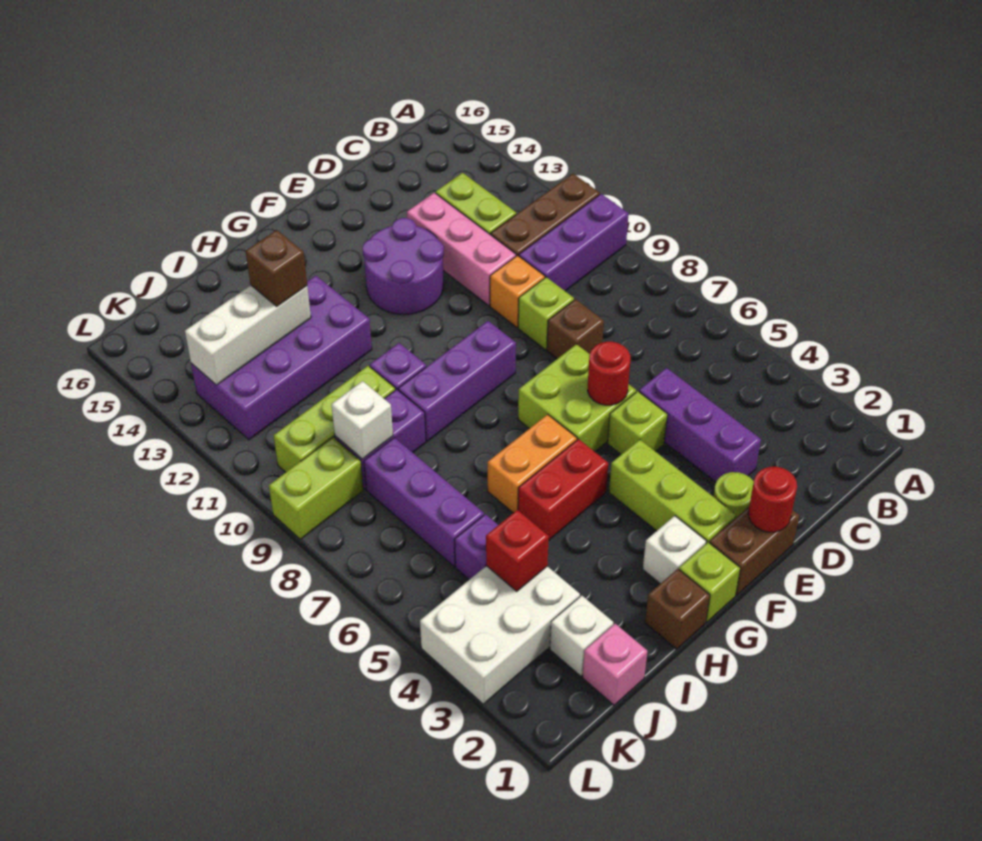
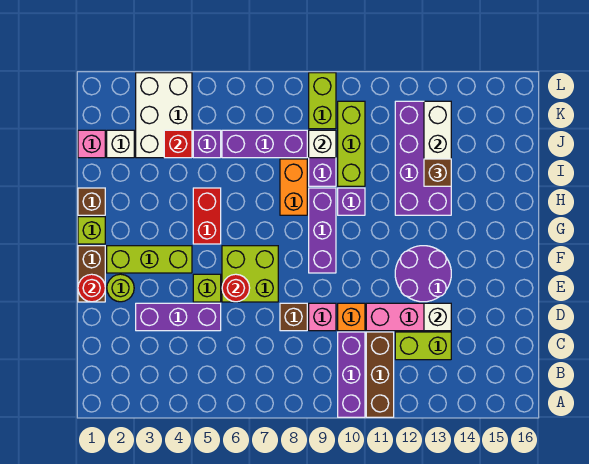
lime brick D9 level 1 -> pink brick D9 level 1
white brick G2 level 1 -> white brick D13 level 2
orange brick G6:H6 level 1 -> orange brick H8:I8 level 1

